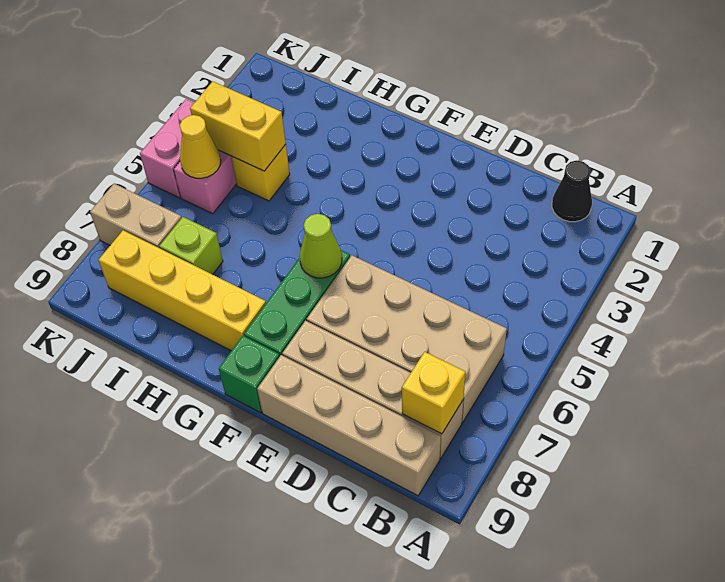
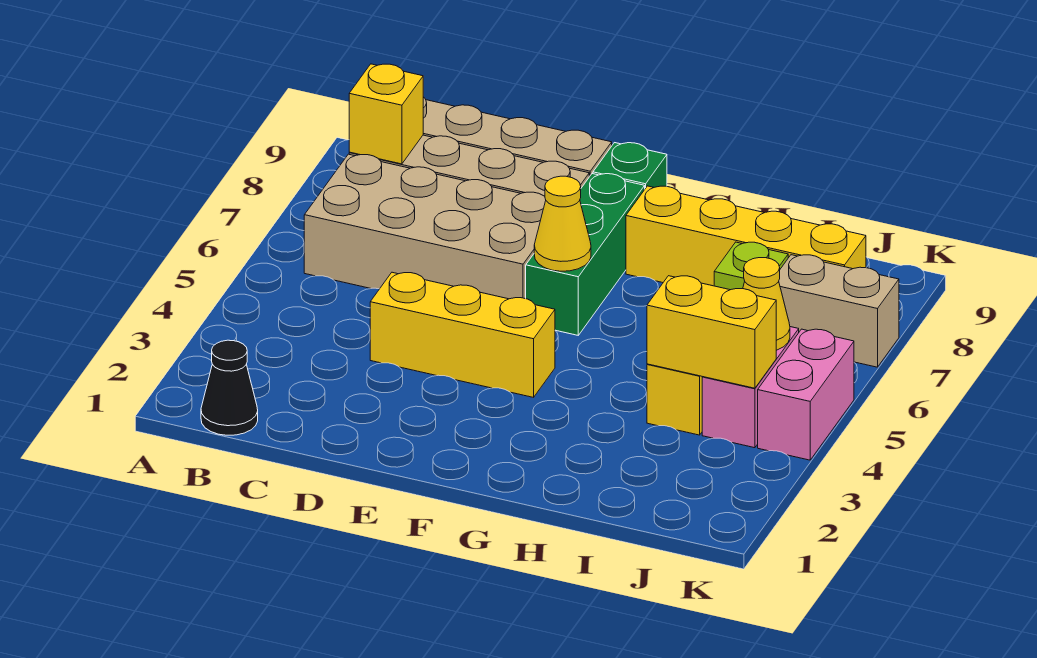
none -> yellow brick D4:F4 level 1
lime cone F6 level 2 -> yellow cone F6 level 2

